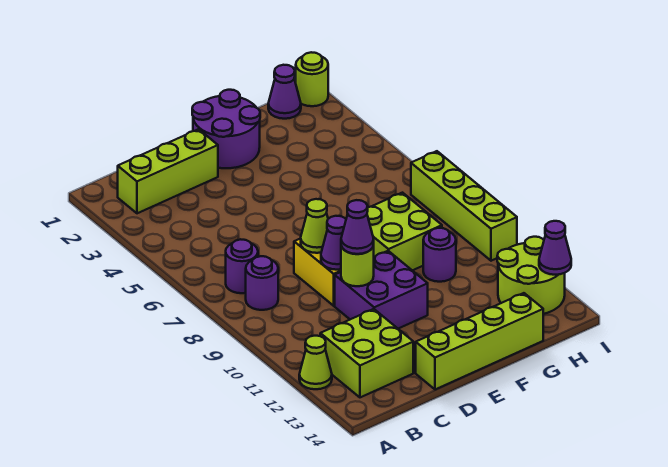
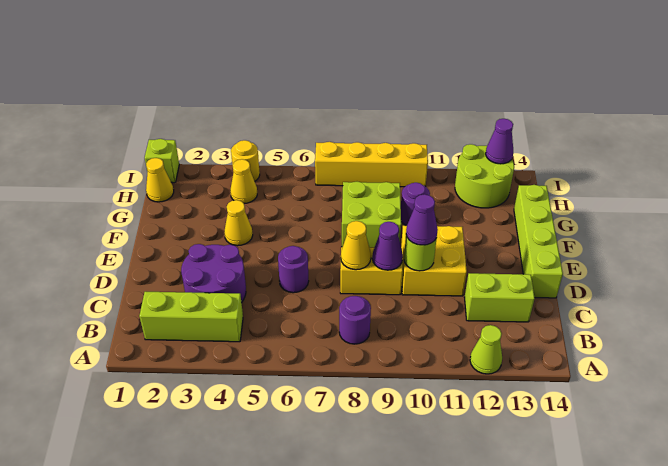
lime brick B2:D2 level 1 -> lime brick B2:B4 level 1
purple round brick B7 level 1 -> purple round brick D6 level 1
lime brick B12:C13 level 1 -> lime brick C12:C13 level 1
lime cone D8 level 2 -> yellow cone D8 level 2
purple brick D10:E11 level 1 -> yellow brick D10:E11 level 1
purple round brick E1:F2 level 1 -> purple round brick C3:D4 level 1
none -> yellow cone F4 level 1
purple cone H1 level 1 -> yellow cone H1 level 1
none -> yellow cone H4 level 1
lime round brick I1 level 1 -> lime brick I1 level 1
none -> yellow round brick I4 level 1
lime brick I7:I10 level 1 -> yellow brick I7:I10 level 1

